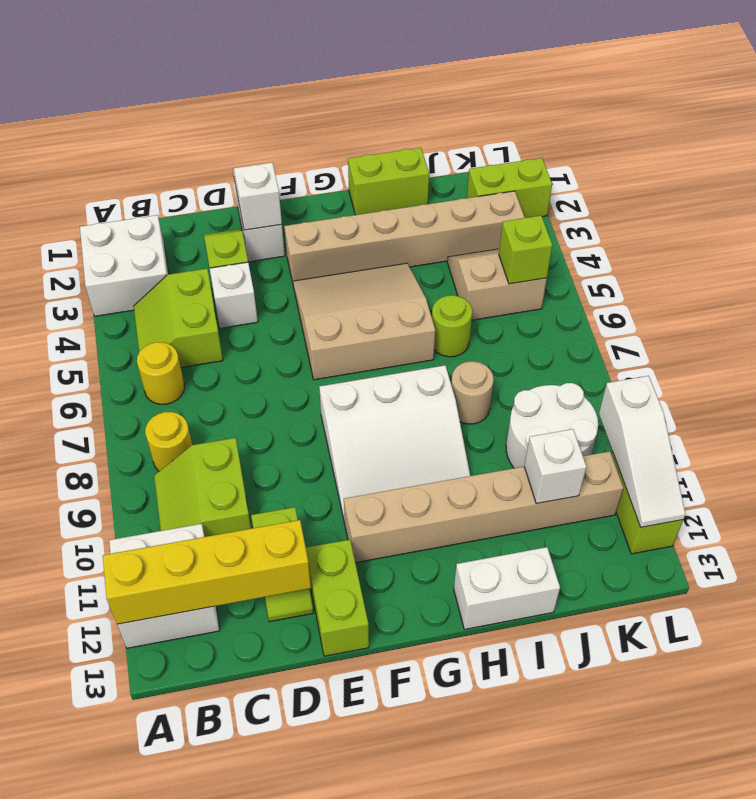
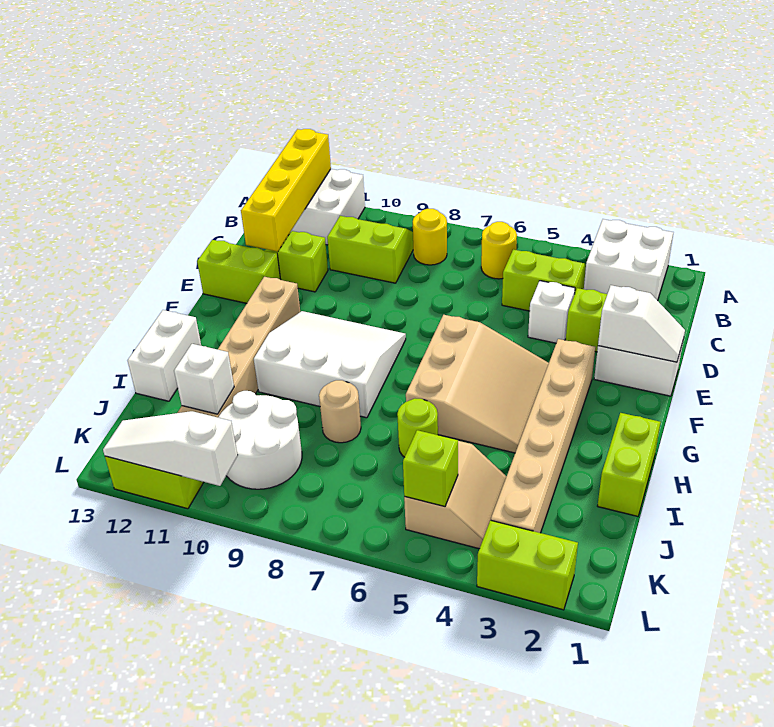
white slope F8:H10 level 1 top 8 -> white slope F8:H10 level 1 top H
lime brick K2:L2 level 1 -> lime brick L2:L3 level 1

